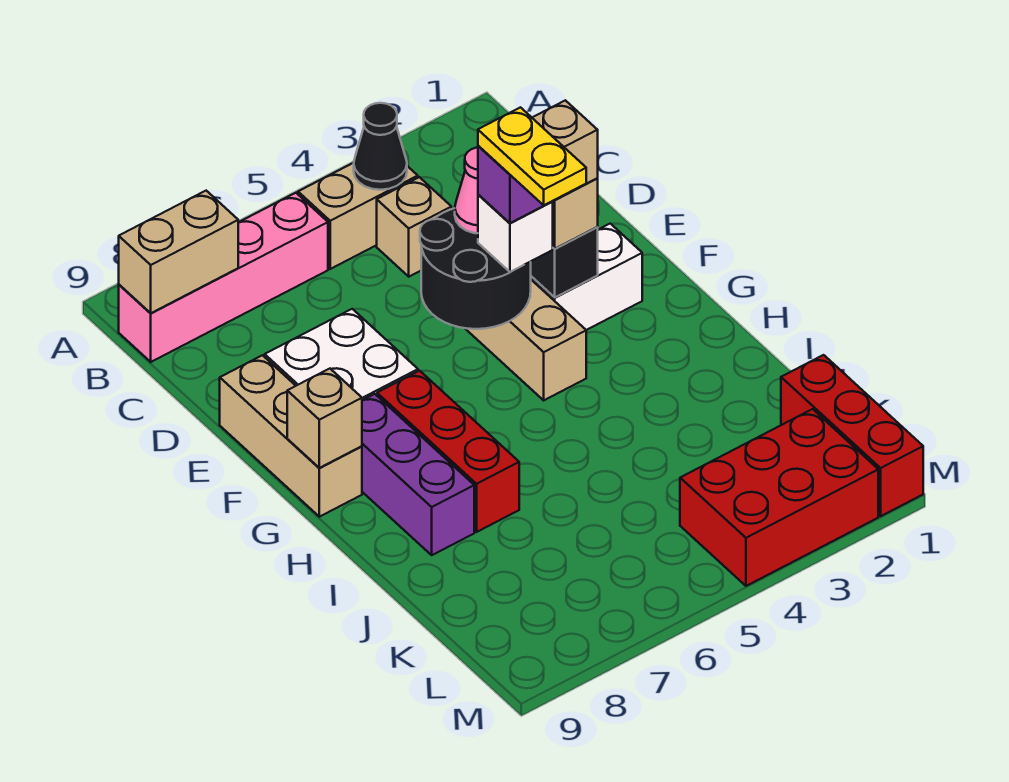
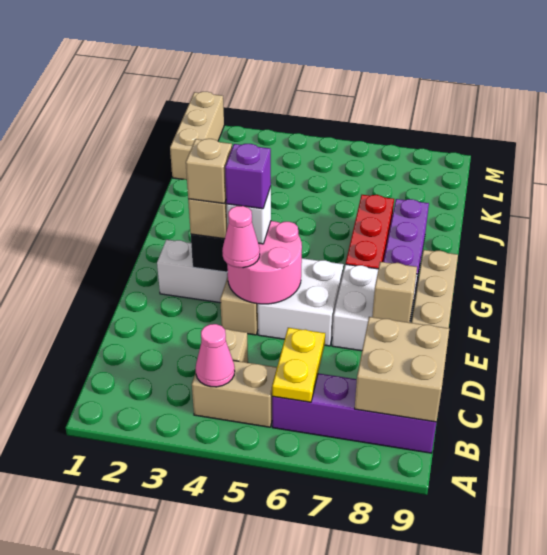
black cone B4 level 2 -> pink cone B4 level 2
pink brick B6:B9 level 1 -> purple brick B6:B9 level 1
tan brick B8:B9 level 2 -> tan brick B8:C9 level 2
black round brick E4:F5 level 2 -> pink round brick E4:F5 level 2
none -> white brick E5:F6 level 1
yellow plate F4:G4 level 5 -> yellow plate B6:C6 level 2
tan brick G9 level 2 -> tan brick E8 level 2
red brick K1:M1 level 1 -> tan brick K1:M1 level 1
red brick L2:M4 level 1 -> none

